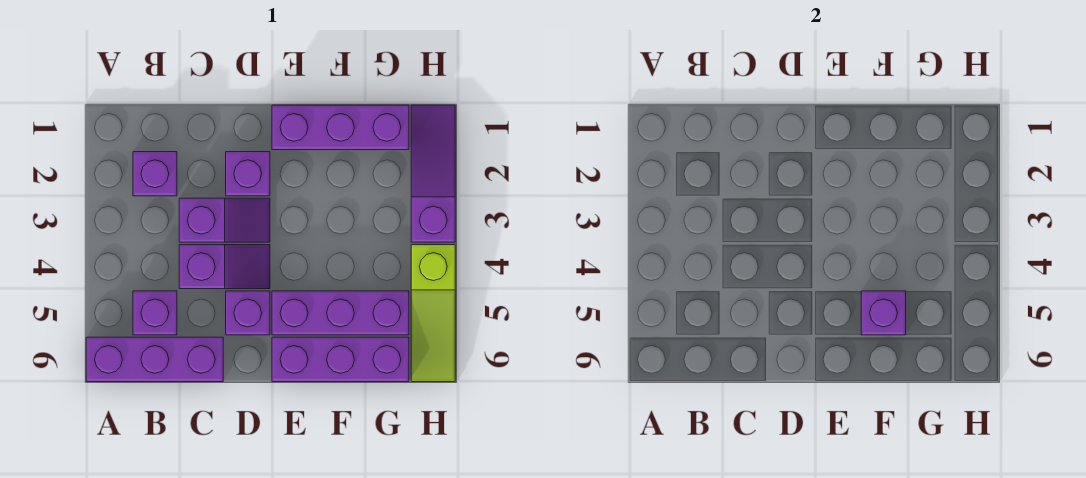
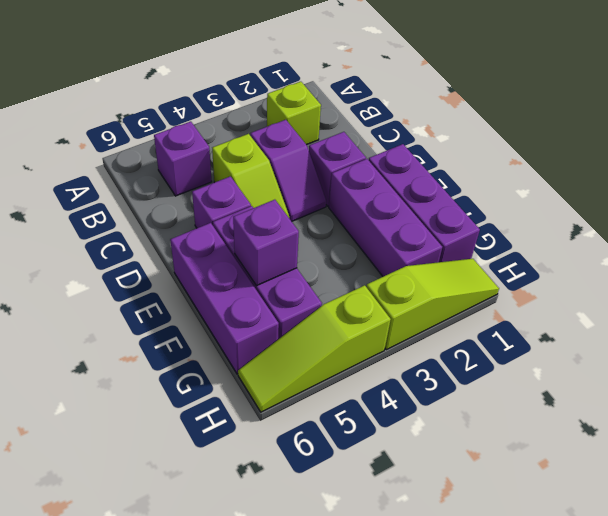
purple brick A6:C6 level 1 -> purple brick E2:G2 level 1
purple brick B2 level 1 -> lime brick B2 level 1
purple slope C4:D4 level 1 top C -> lime slope C4:D4 level 1 top C
purple slope H1:H3 level 1 top 3 -> lime slope H1:H3 level 1 top 3

